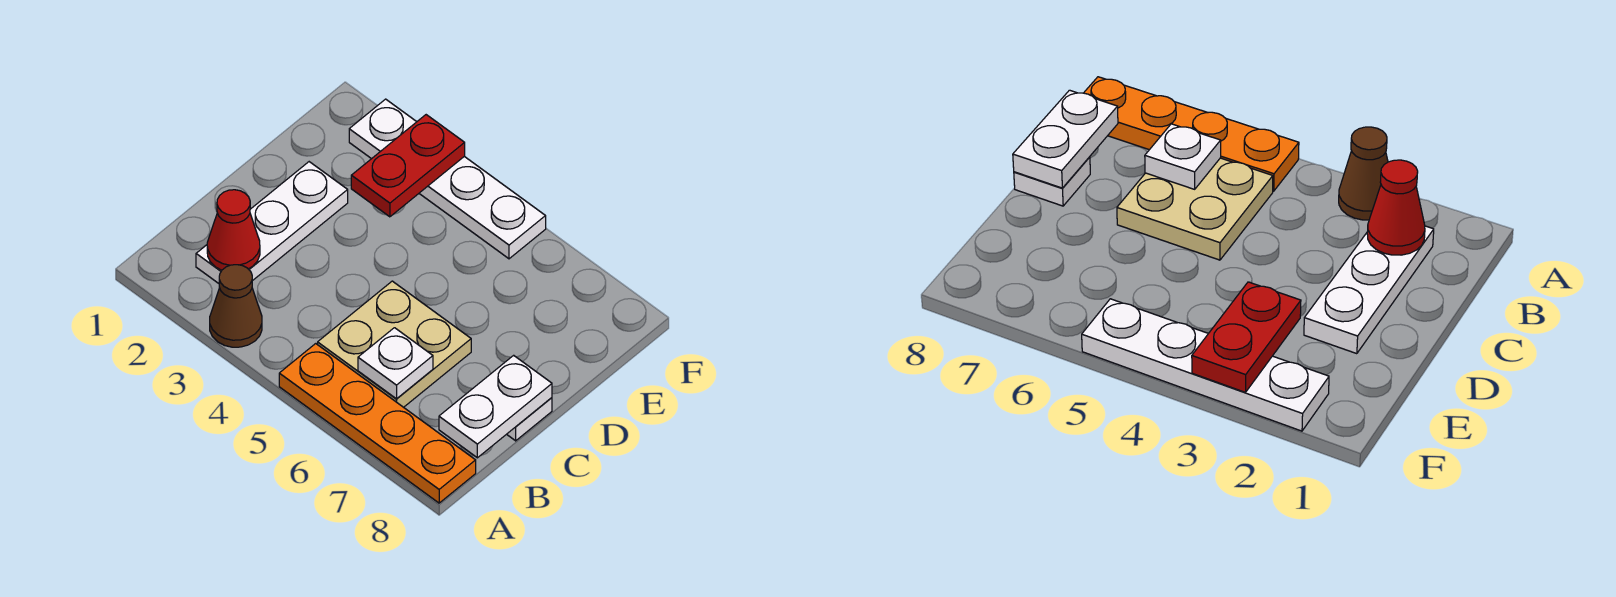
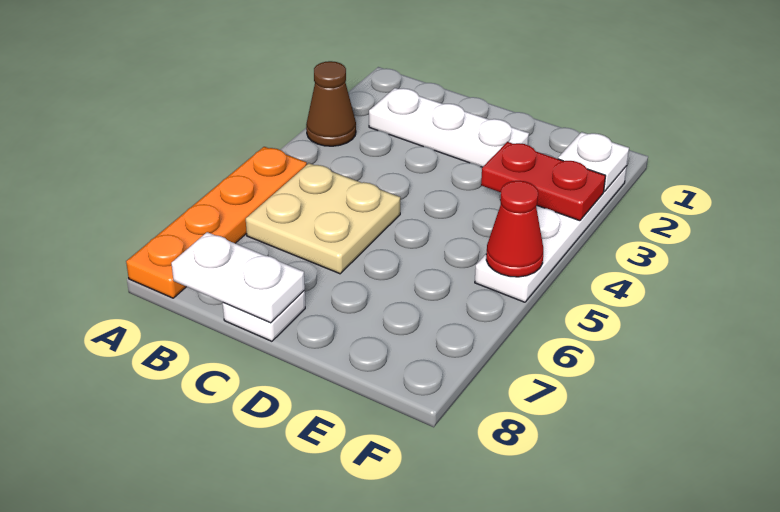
red cone B2 level 2 -> red cone F5 level 2
white plate B6 level 2 -> white plate F2 level 2

